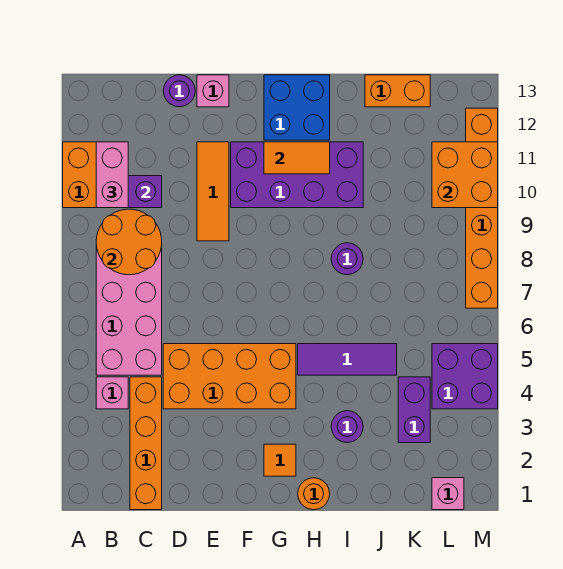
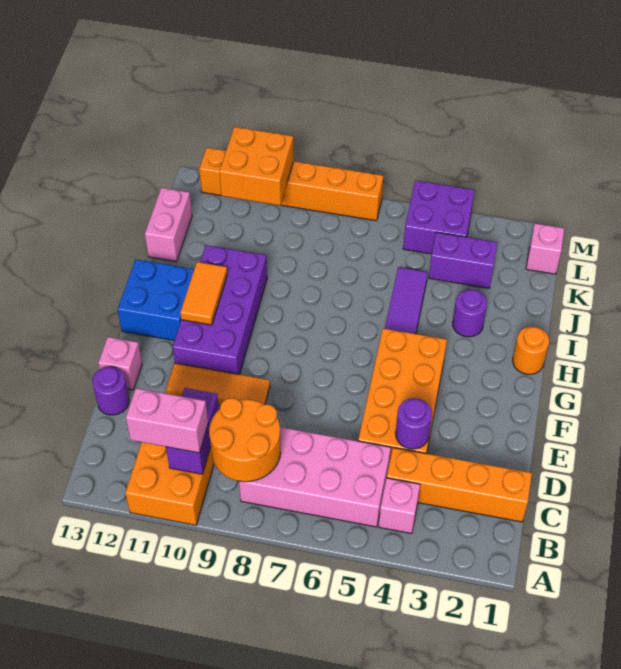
orange tile G2 level 1 -> none
purple round brick I8 level 1 -> purple round brick D4 level 2
orange brick J13:K13 level 1 -> pink brick J13:K13 level 1

